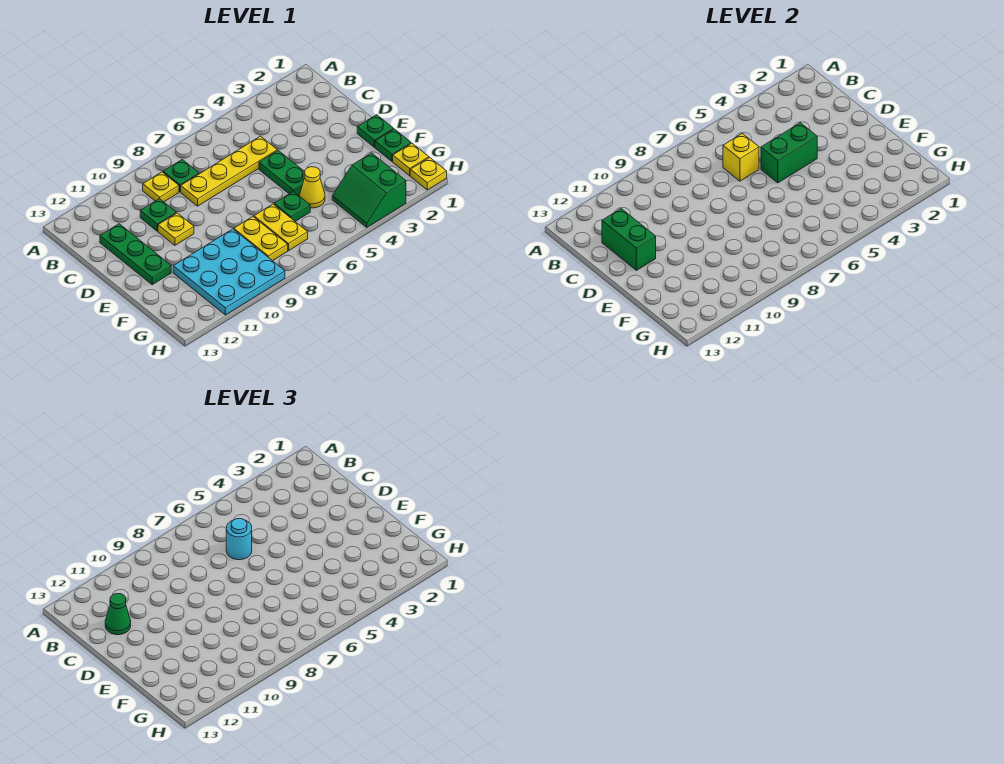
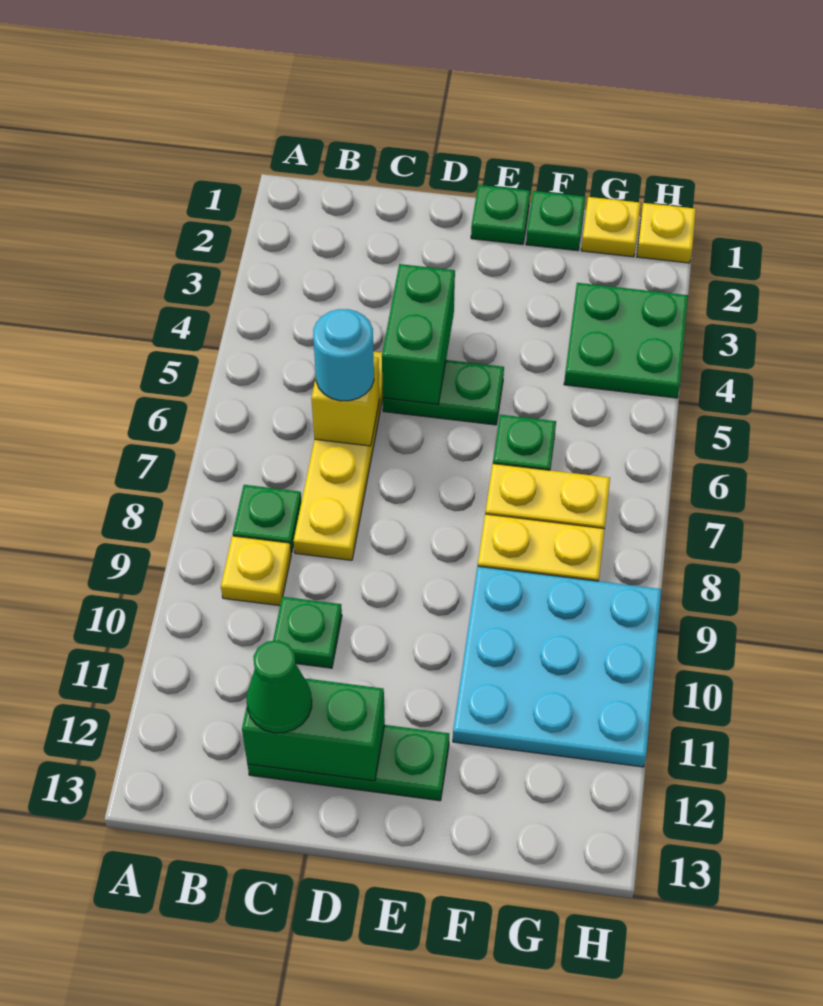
yellow plate D10 level 1 -> none
yellow cone F5 level 1 -> none
green slope G3:H4 level 1 top 3 -> green plate G3:H4 level 1

